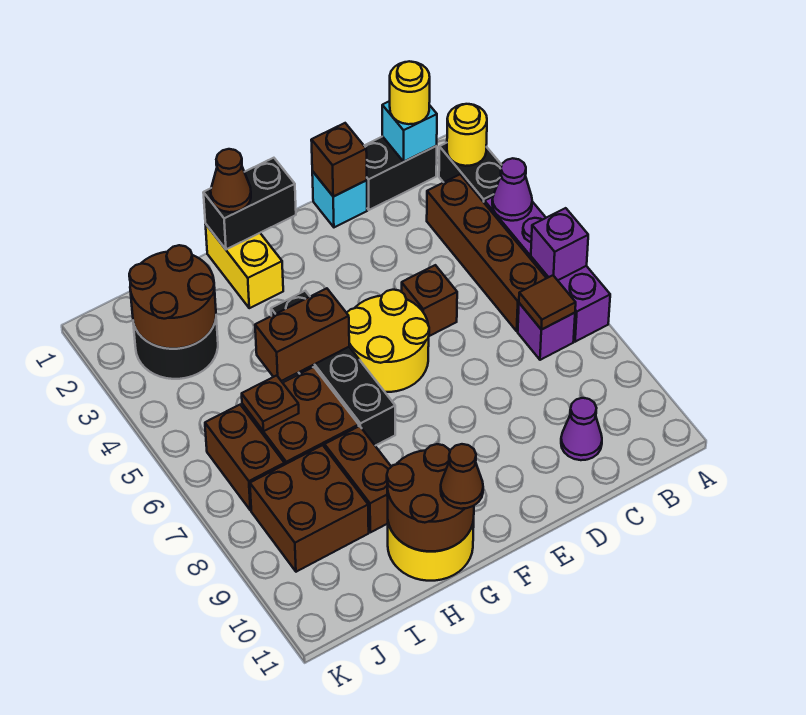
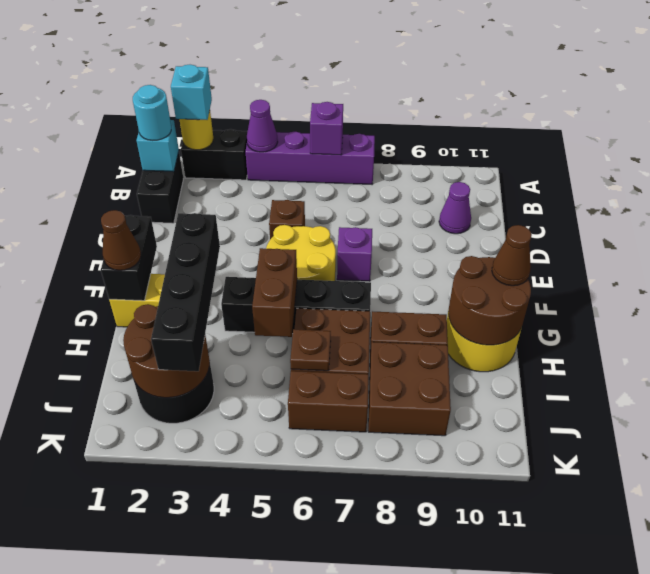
yellow round brick B1 level 3 -> cyan round brick B1 level 3
brown brick B3:B6 level 1 -> none
purple brick B7 level 1 -> purple brick E7 level 1
brown tile B7 level 2 -> none
cyan brick D1 level 1 -> cyan brick A2 level 3
brown brick D1 level 2 -> none
none -> black brick G3:J3 level 3

